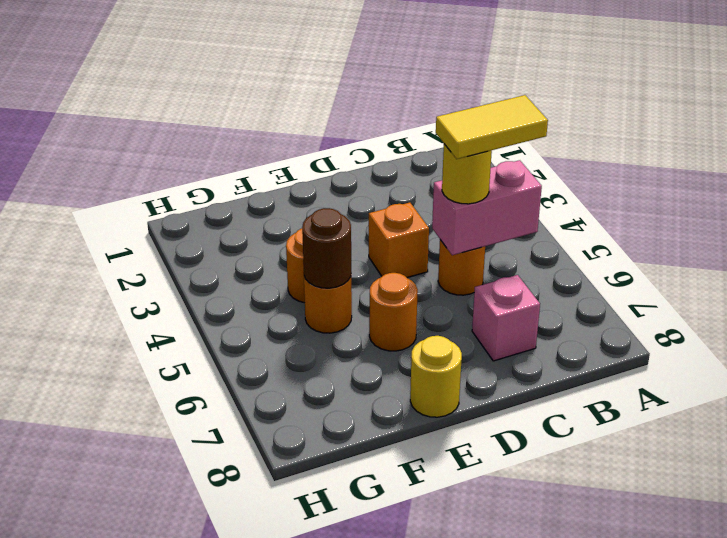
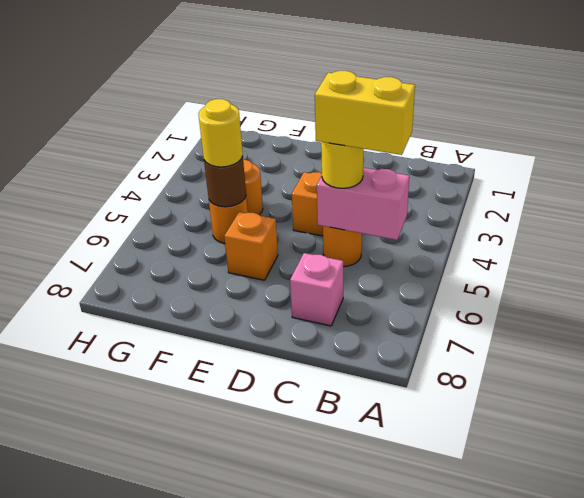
yellow tile B5:C5 level 4 -> yellow brick B5:C5 level 4
orange round brick E6 level 1 -> orange brick E6 level 1
yellow round brick E8 level 1 -> yellow round brick F5 level 3

